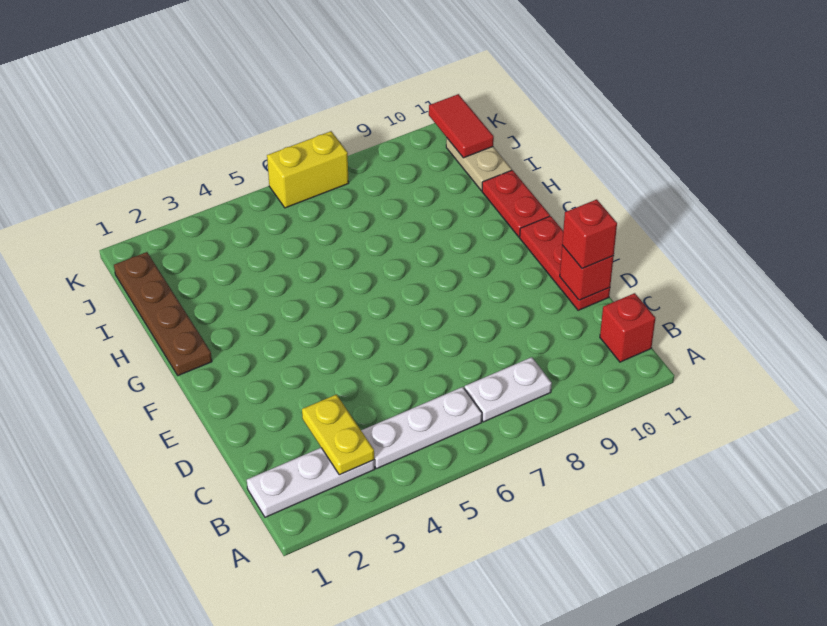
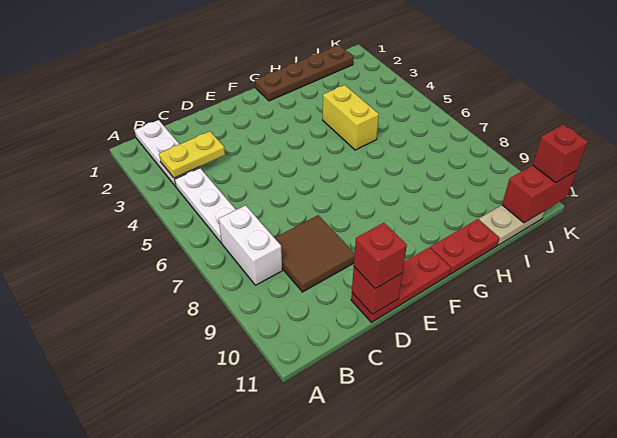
white plate B7:B8 level 1 -> white brick B7:B8 level 1
red brick B11 level 1 -> red brick K11 level 3
none -> brown tile C8:D9 level 1
red tile J11:K11 level 2 -> red brick J11:K11 level 2
yellow brick K6:K7 level 1 -> yellow brick H4:H5 level 1

